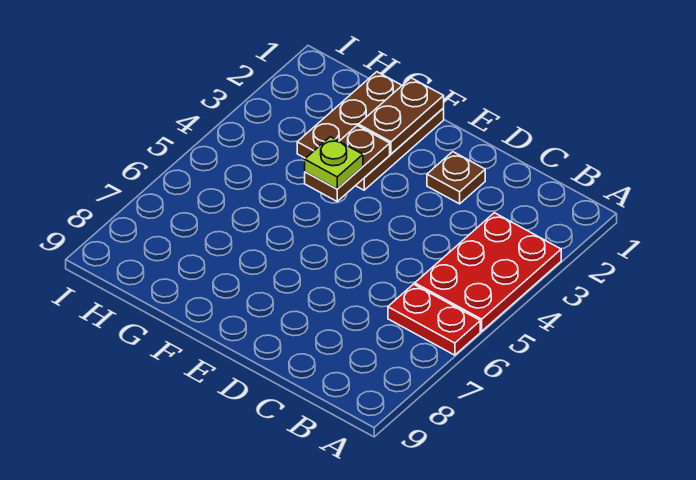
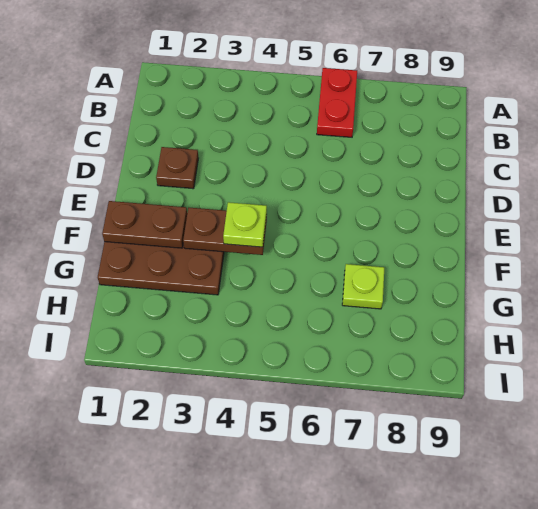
red plate A3:B5 level 1 -> none
none -> lime plate G7 level 1

